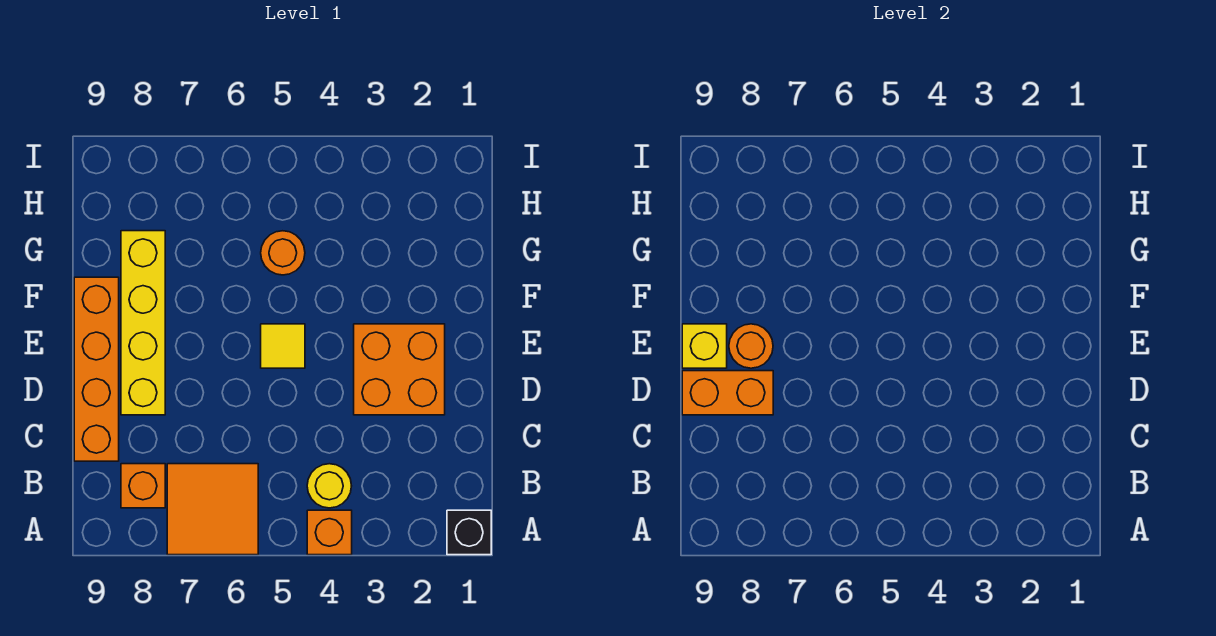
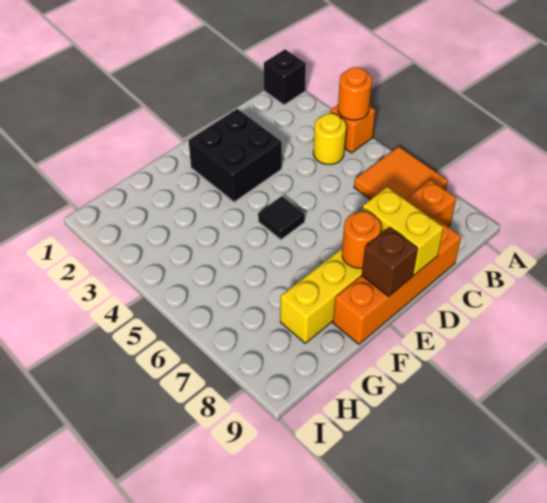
orange brick D2:E3 level 1 -> black brick D2:E3 level 1
orange brick D8:D9 level 2 -> yellow brick D8:D9 level 2
yellow tile E5 level 1 -> black tile E5 level 1
yellow brick E9 level 2 -> brown brick E9 level 2
orange round brick G5 level 1 -> orange round brick A4 level 2

